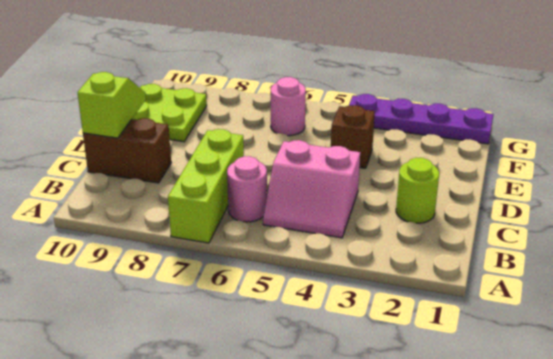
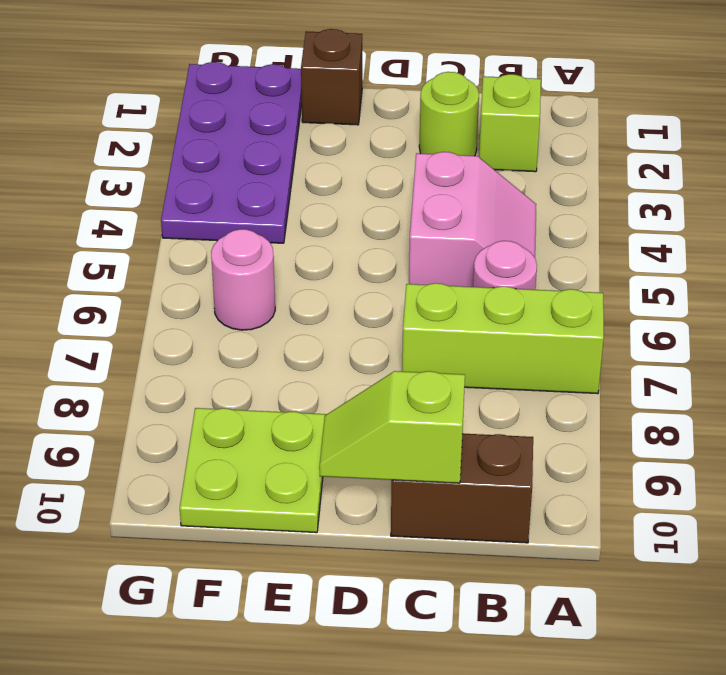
none -> lime brick B2 level 1
brown brick C9:C10 level 1 -> brown brick B10:C10 level 1
brown brick E4 level 1 -> brown brick E1 level 1
purple plate G1:G4 level 1 -> purple plate F1:G4 level 1

